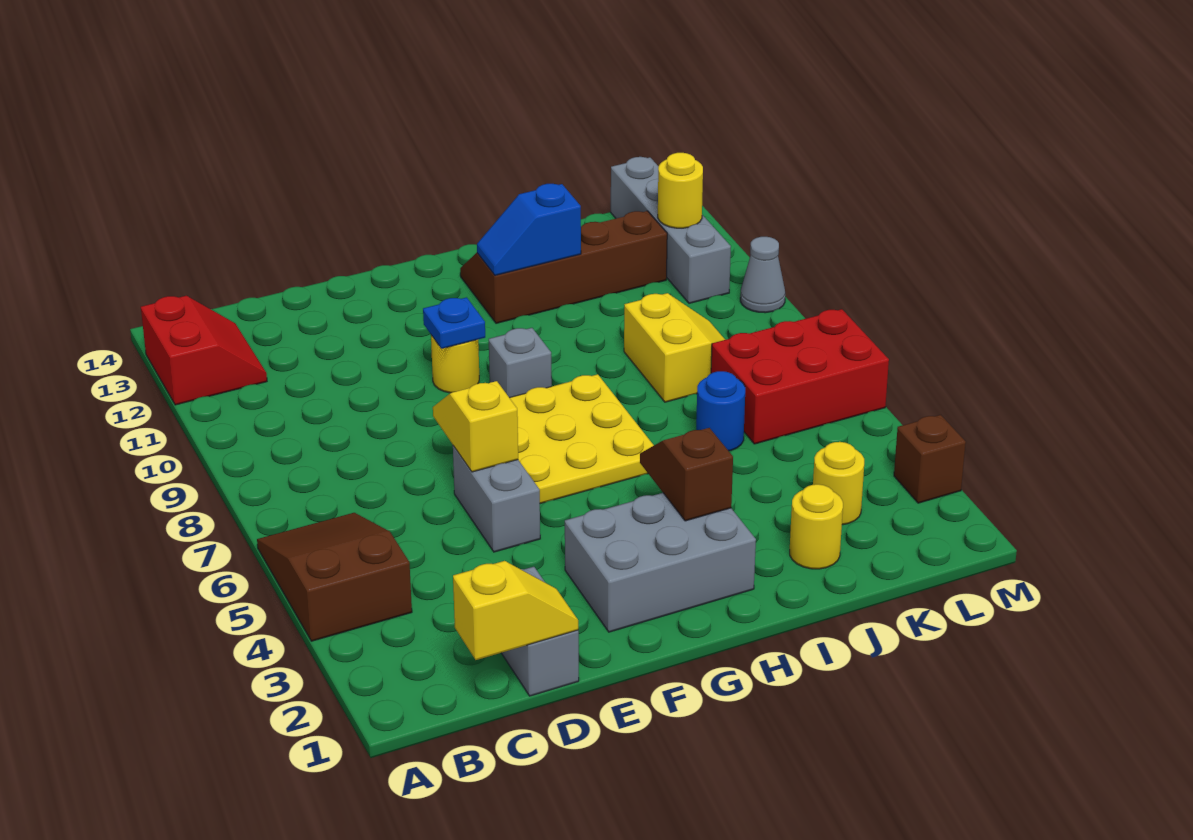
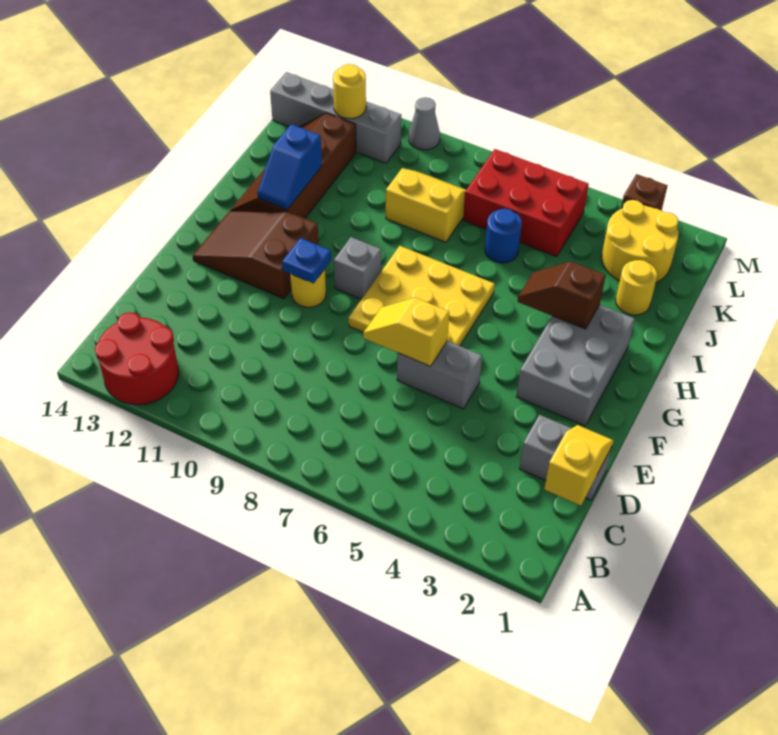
brown slope A4:B6 level 1 top 4 -> brown slope F11:G13 level 1 top 11
red slope A12:B13 level 1 top A -> red round brick A12:B13 level 1
yellow round brick K3 level 1 -> yellow round brick K2:L3 level 1
red brick K6:M7 level 1 -> red brick K5:L7 level 1

